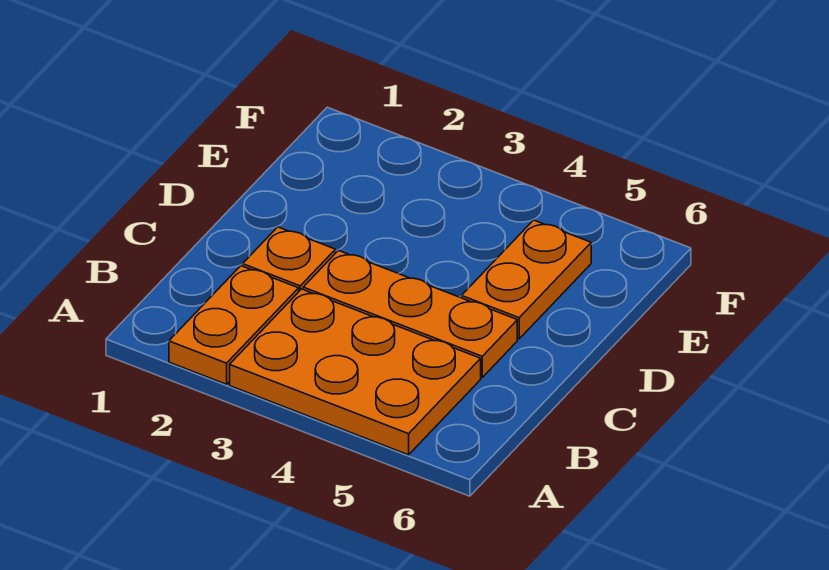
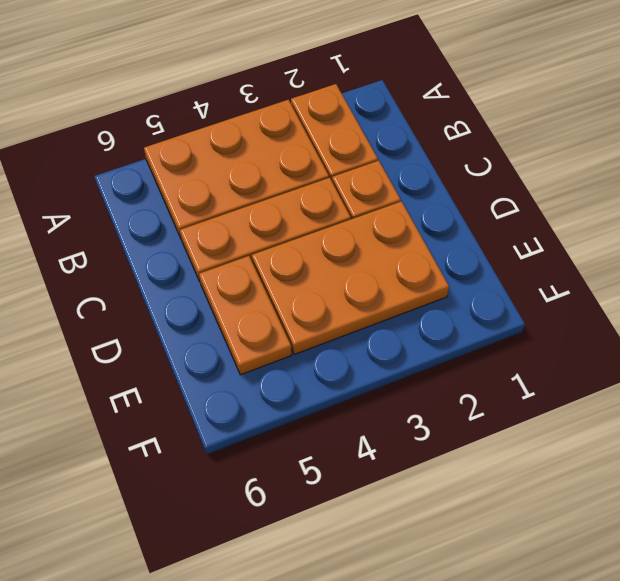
none -> orange plate D2:E4 level 1

